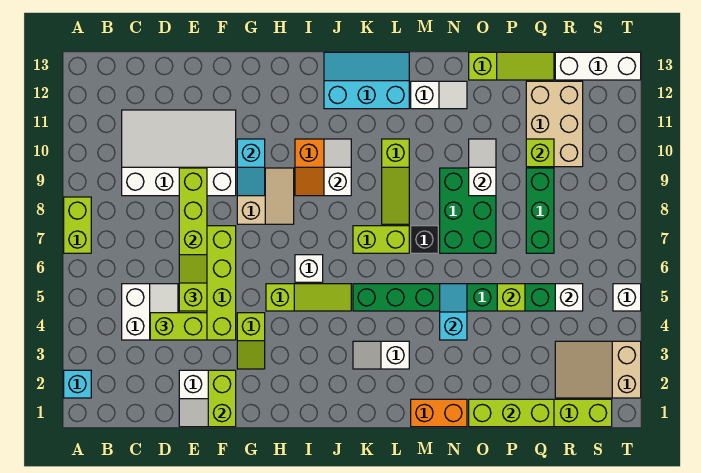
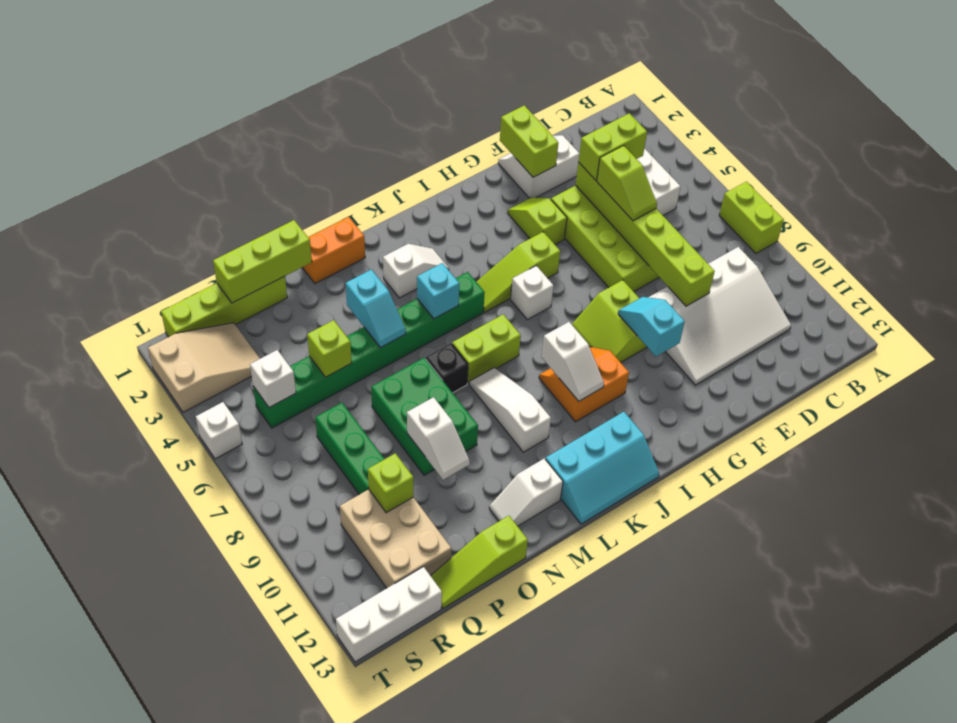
cyan brick A2 level 1 -> cyan brick L5 level 2
tan slope G8:H9 level 1 top G -> lime slope G8:H9 level 1 top G
lime slope L8:L10 level 1 top 10 -> white slope L8:L10 level 1 top 10

